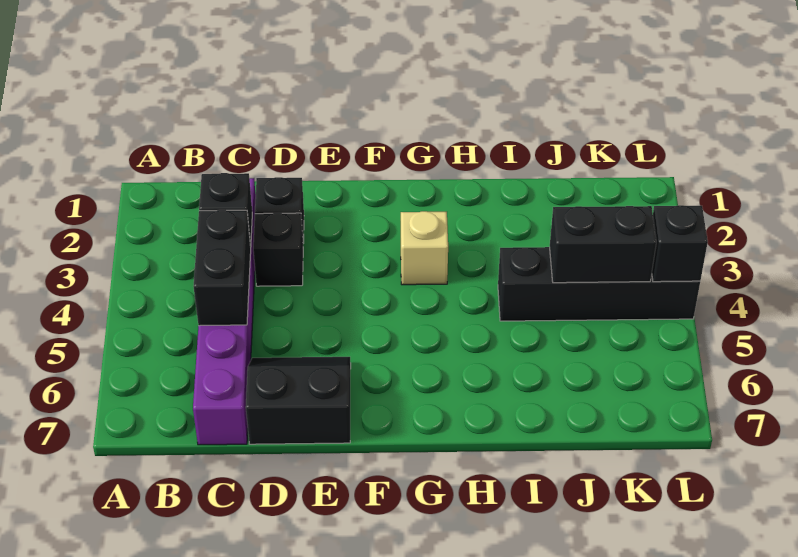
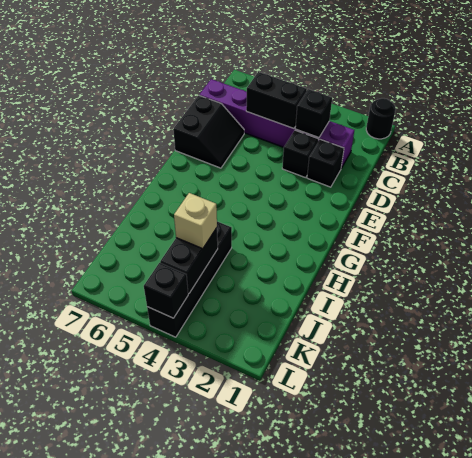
none -> black round brick A1 level 1
tan brick G3 level 1 -> tan brick J4 level 3

